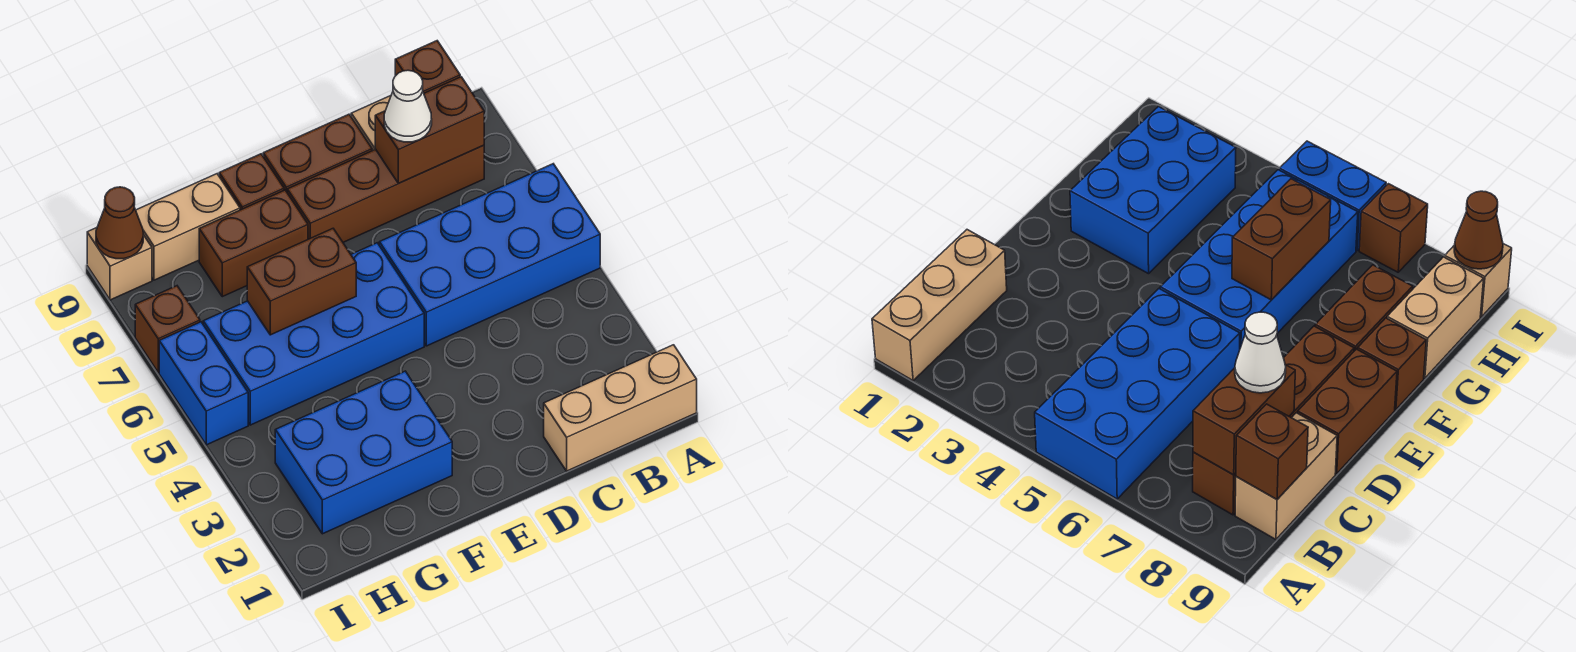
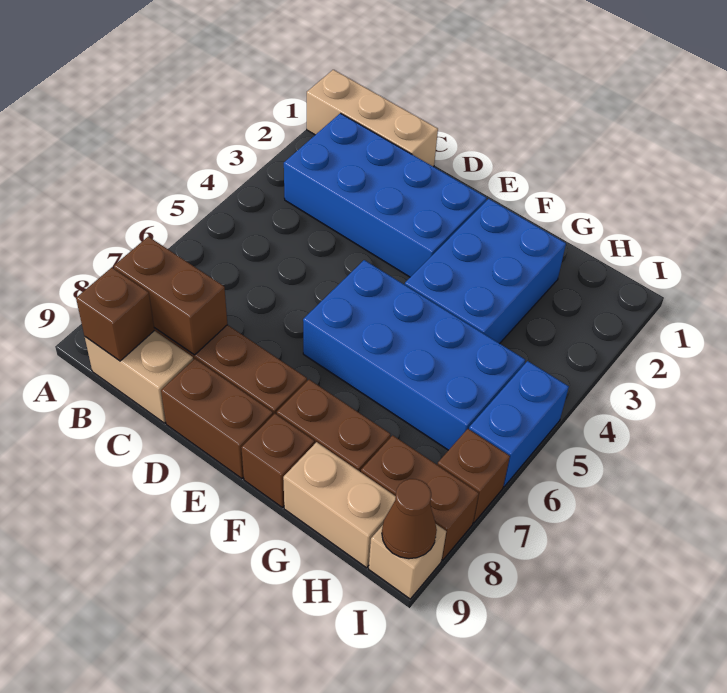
blue brick A5:D6 level 1 -> blue brick B2:E3 level 1
white cone C8 level 3 -> none
blue brick F2:H3 level 1 -> blue brick F2:G4 level 1
brown brick F6:G6 level 2 -> brown brick H8:I8 level 1

